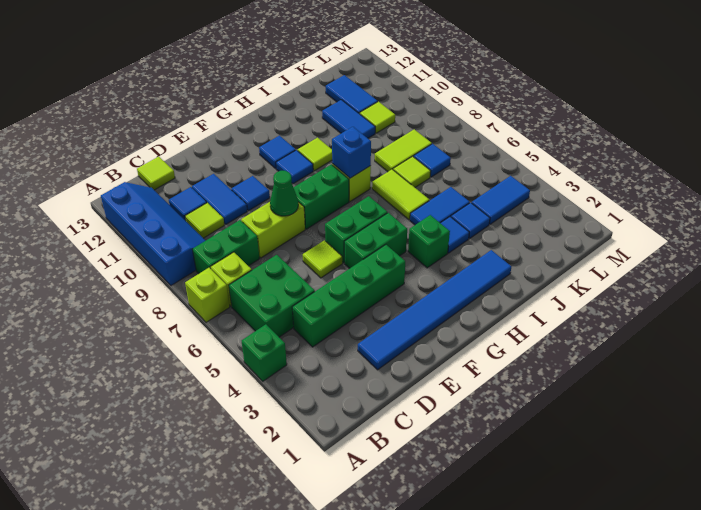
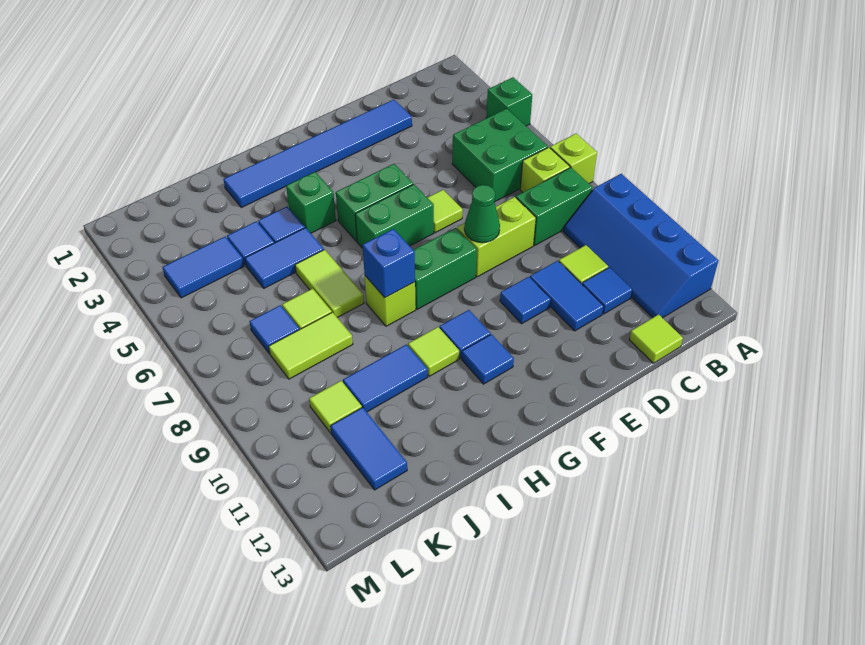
green brick C4:F4 level 1 -> none
blue tile J10:J11 level 1 -> blue tile I10:J10 level 1

